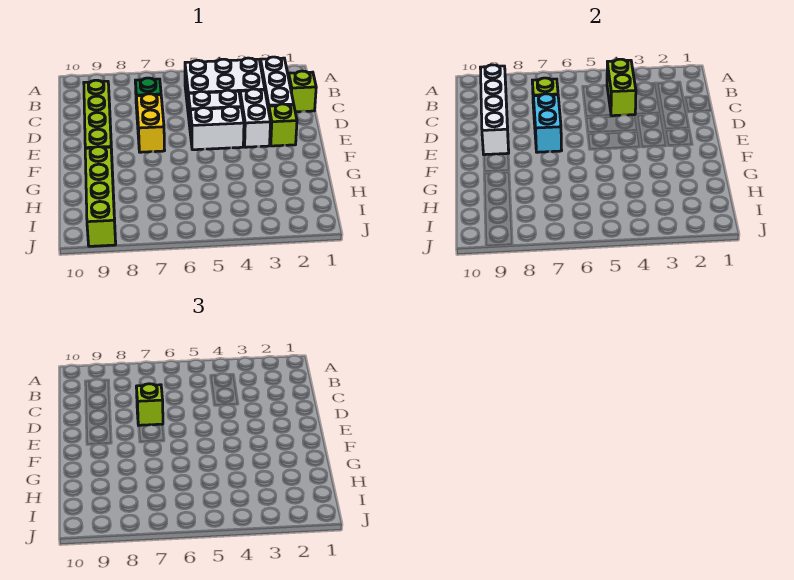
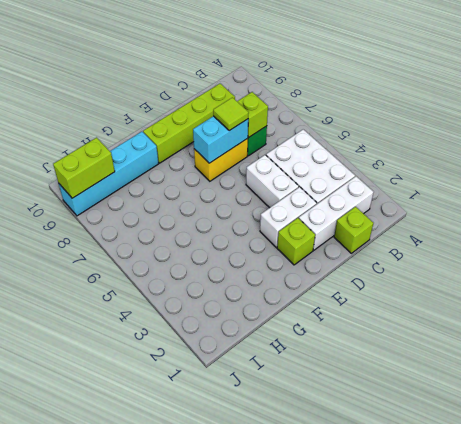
lime brick B4:C4 level 2 -> lime brick I9:J9 level 2
white brick B9:E9 level 2 -> none
lime brick D7 level 3 -> lime tile D7 level 3
white brick E4:E5 level 1 -> none
lime brick G9:J9 level 1 -> cyan brick G9:J9 level 1

